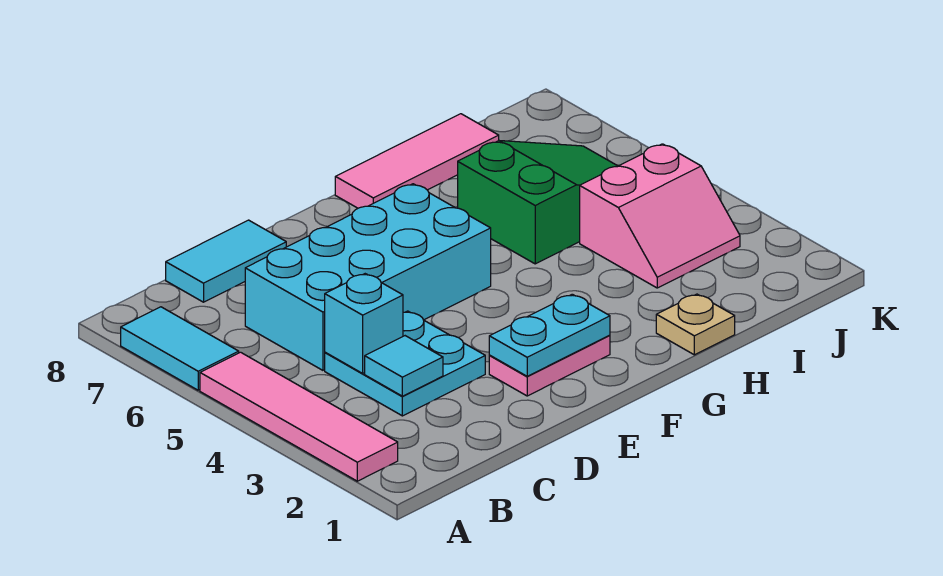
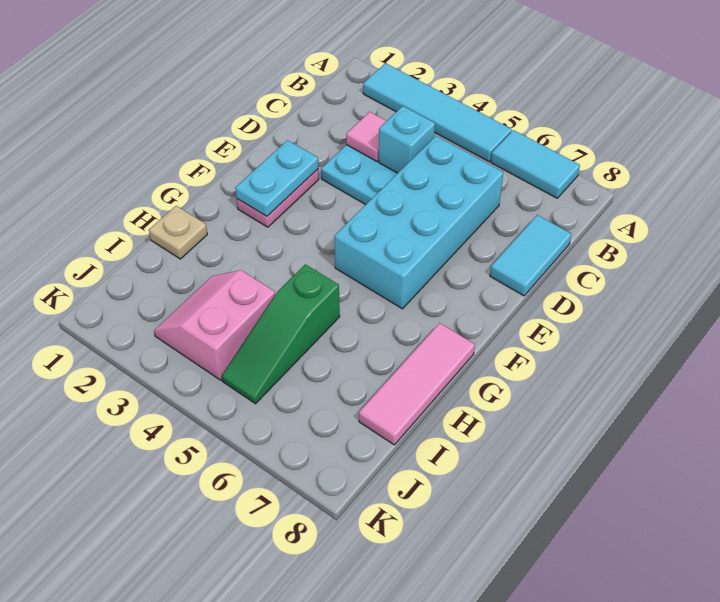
pink tile A2:A5 level 1 -> cyan tile A2:A5 level 1
cyan tile C3 level 2 -> pink tile C3 level 2
green slope H5:J6 level 1 top H -> green slope H5:J5 level 1 top H

